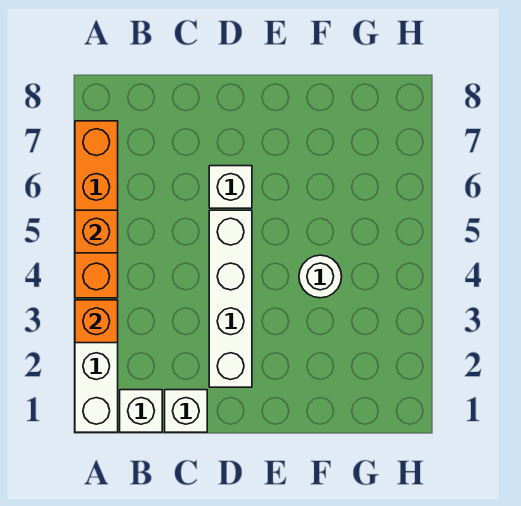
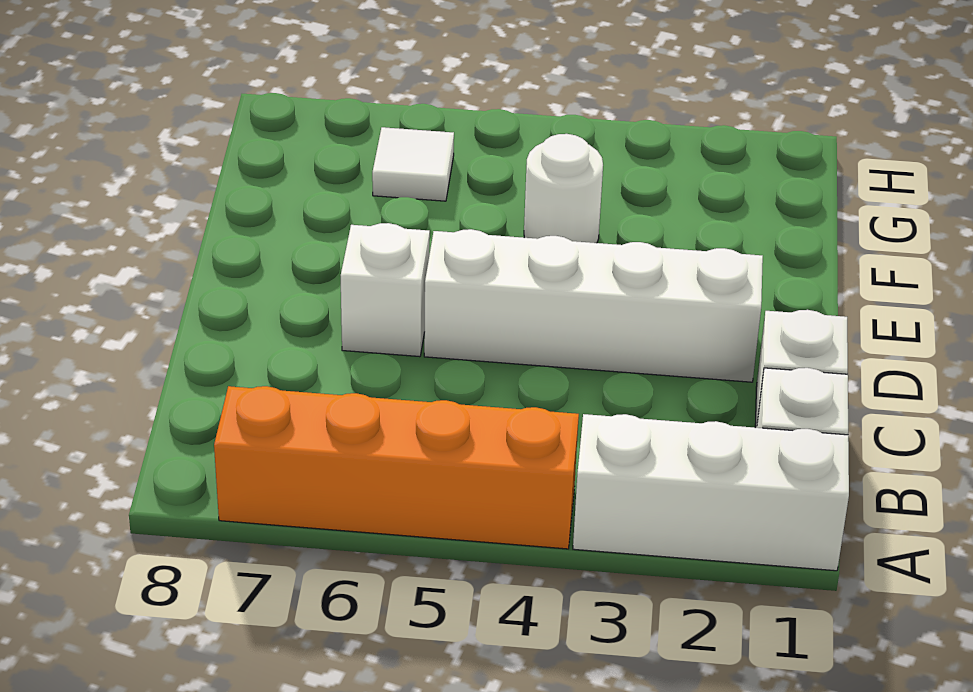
orange brick A3 level 2 -> none
orange brick A5 level 2 -> none
none -> white tile G6 level 1

